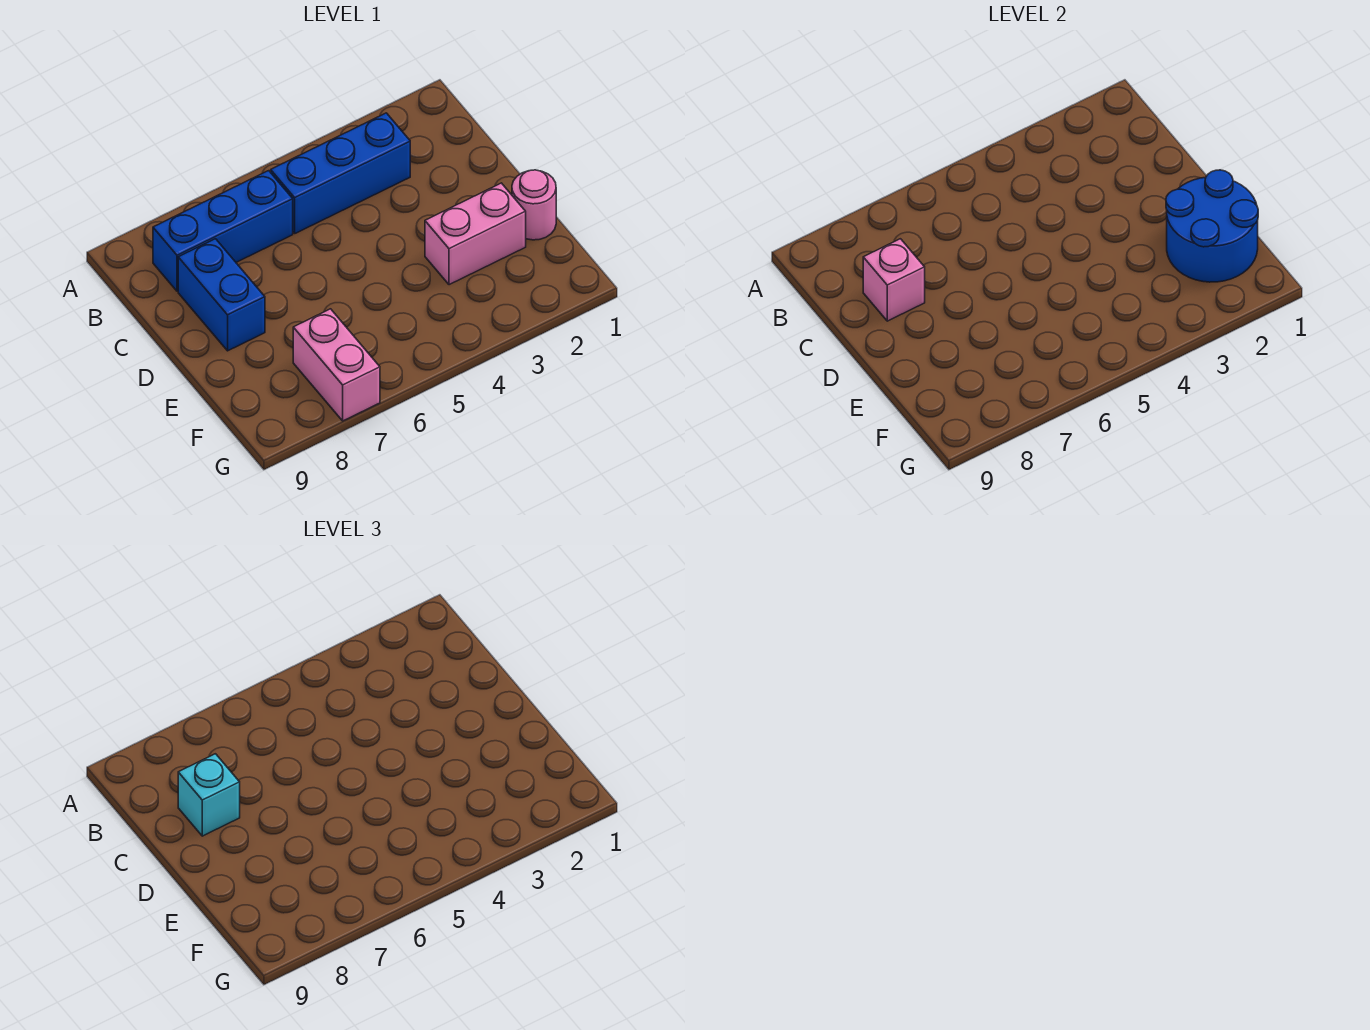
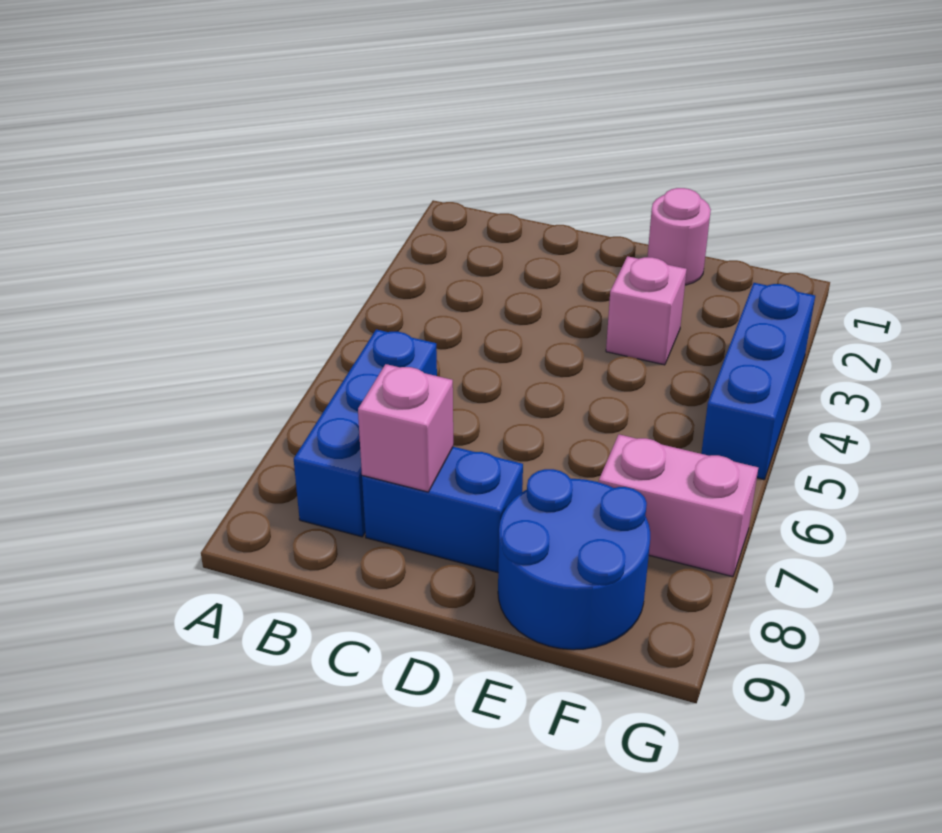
blue brick B3:B5 level 1 -> blue brick G3:G5 level 1
cyan brick C8 level 3 -> none
blue round brick E1:F2 level 2 -> blue round brick E8:F9 level 1
pink brick E2:E3 level 1 -> pink brick E3 level 1

